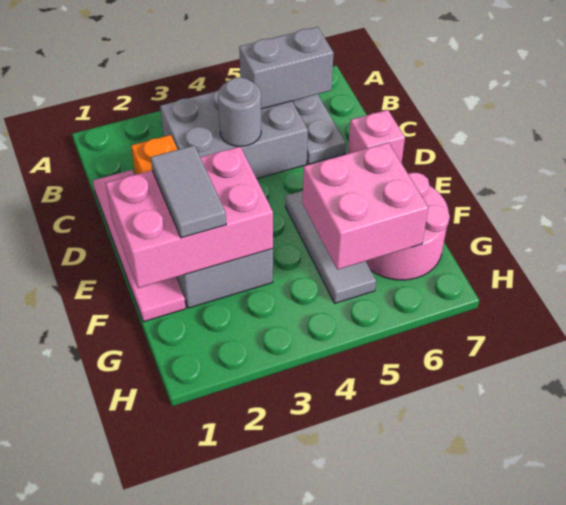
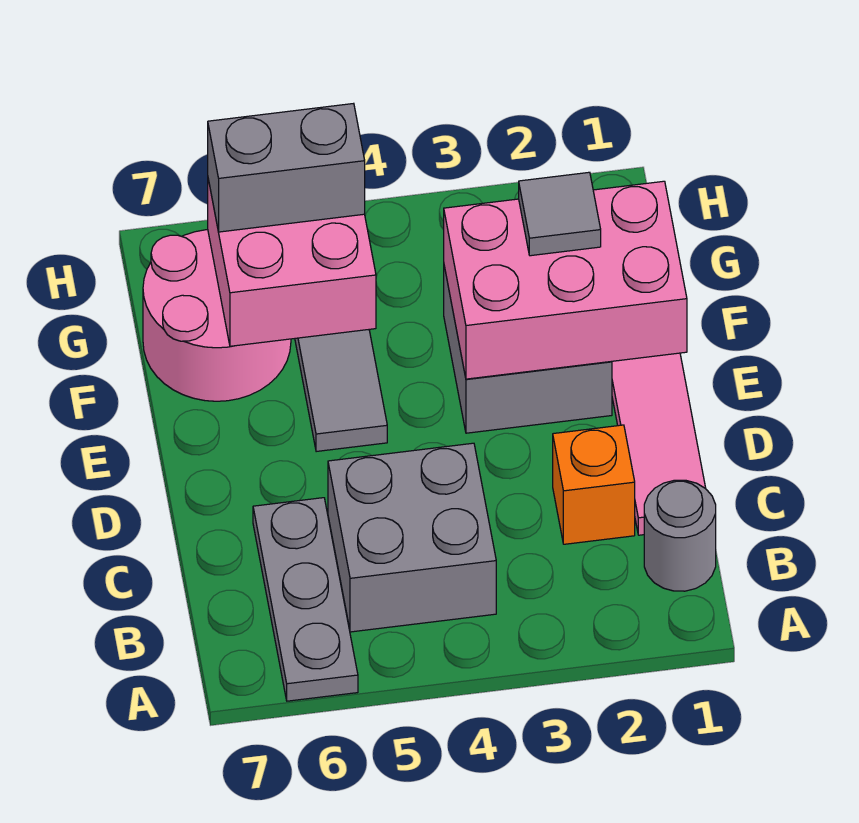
grey brick B3:C5 level 1 -> grey brick B4:C5 level 1
grey brick B5:B6 level 2 -> grey brick G5:G6 level 3
grey round brick C4 level 2 -> grey round brick B1 level 1
pink brick D7 level 1 -> none
grey tile E2:F2 level 3 -> grey tile F2 level 3

